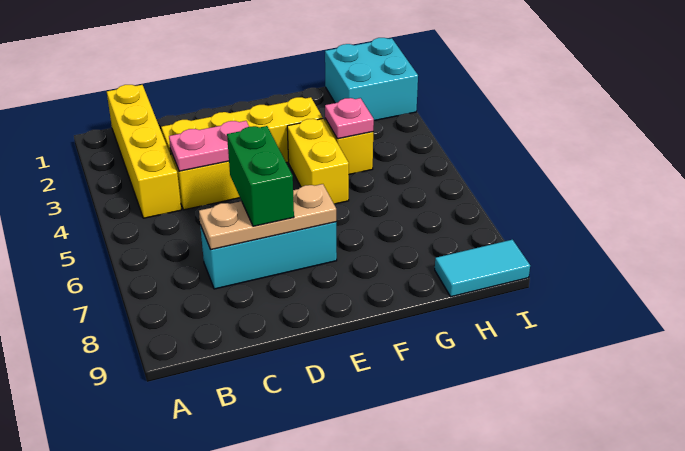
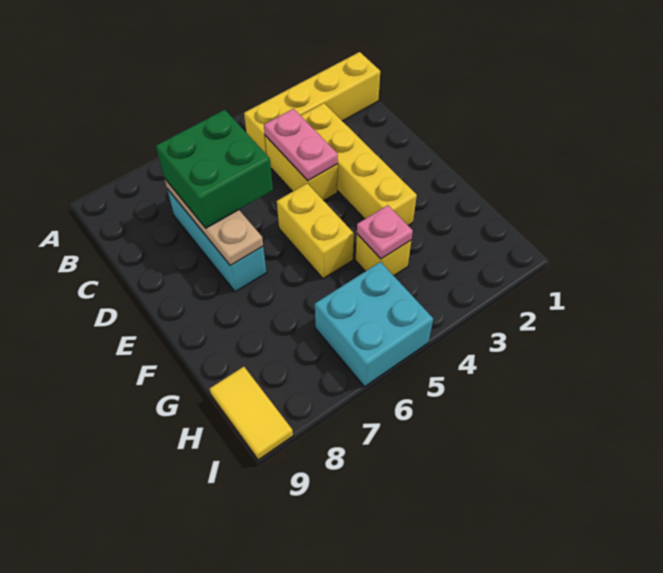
green brick D6:D7 level 3 -> green brick C6:D7 level 3
yellow brick F4:F5 level 1 -> yellow brick E5:F5 level 1
cyan brick H1:I2 level 1 -> cyan brick H5:I6 level 1
cyan tile H9:I9 level 1 -> yellow tile H9:I9 level 1

